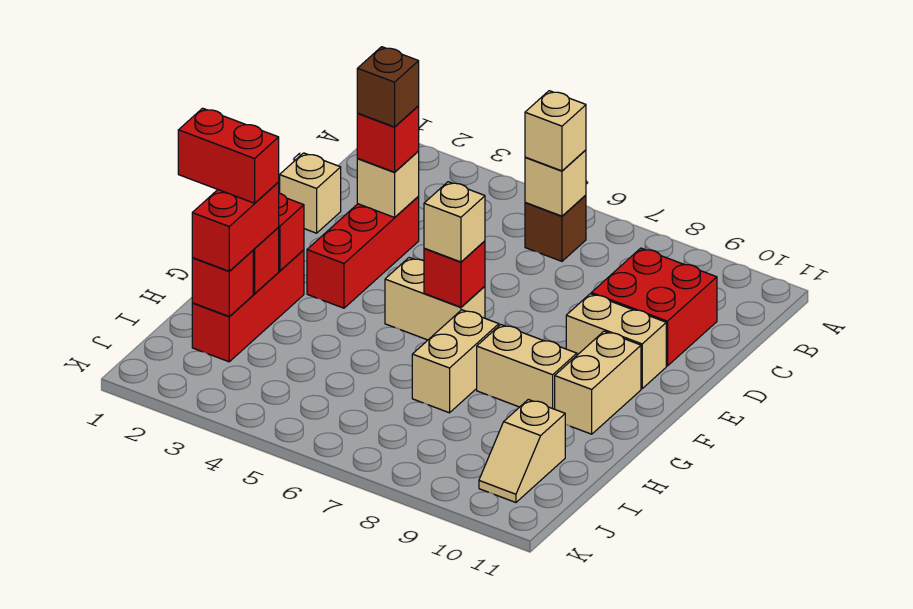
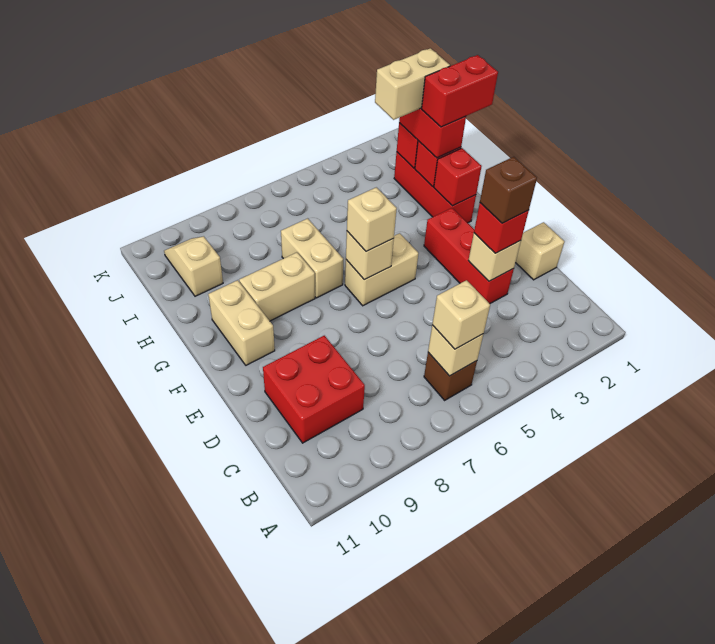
tan brick E9:E10 level 1 -> tan brick I2:I3 level 4
red brick F6 level 2 -> tan brick F6 level 2

